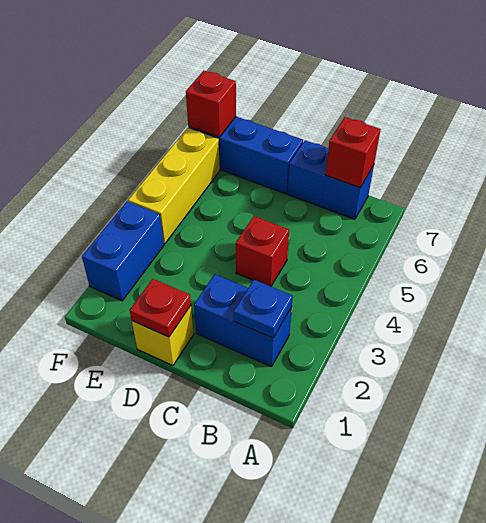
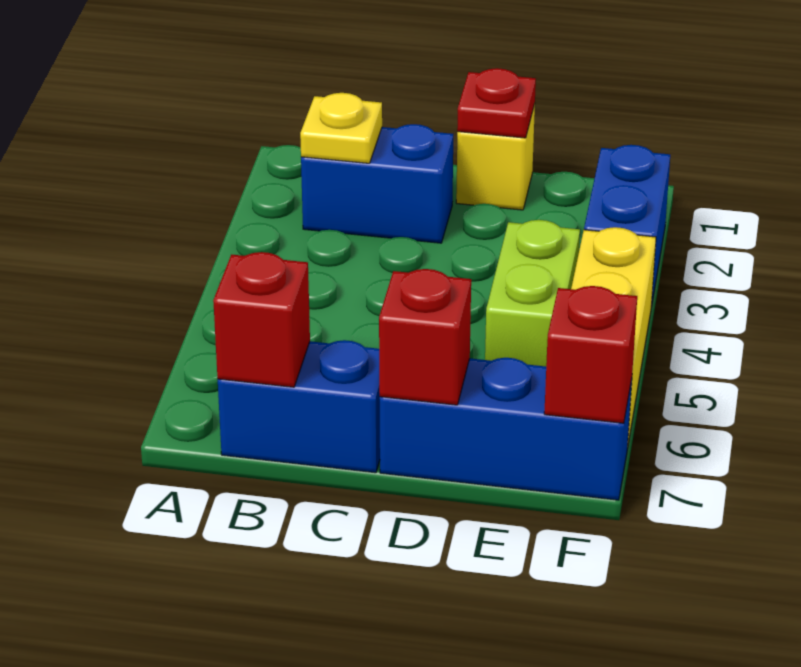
blue plate B2 level 2 -> yellow plate B2 level 2
red brick C4 level 1 -> red brick D7 level 2
none -> lime brick E4:E5 level 1

